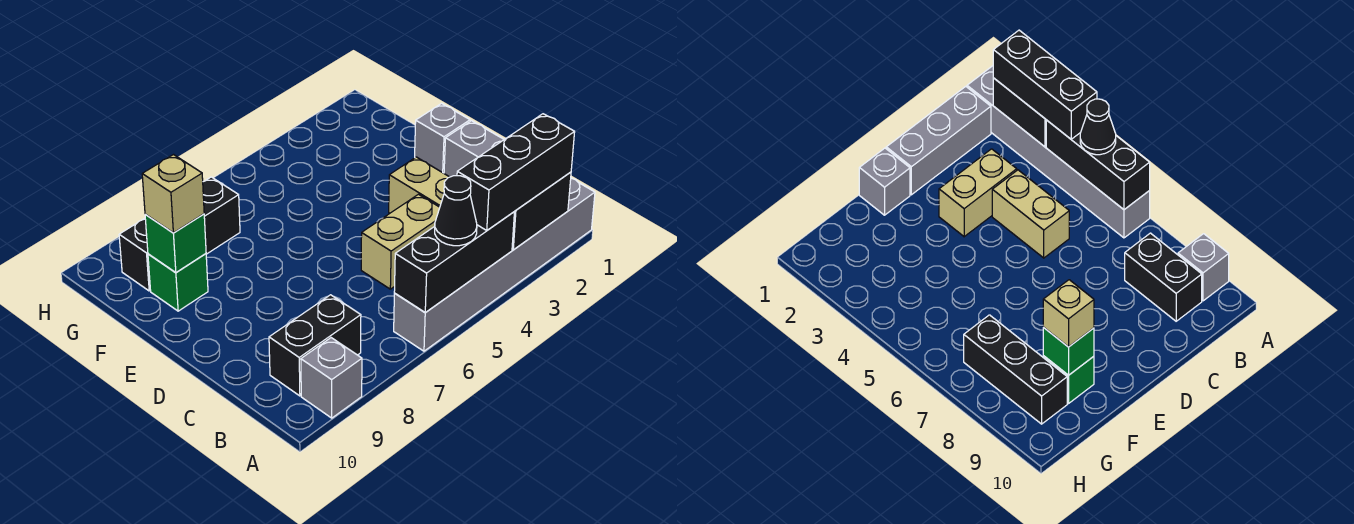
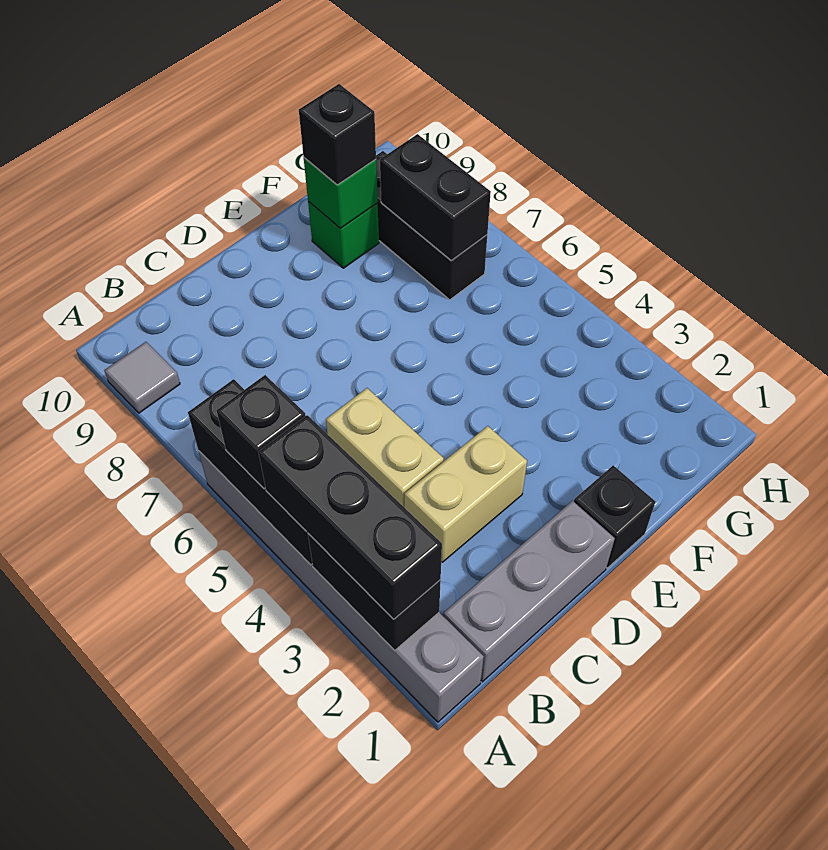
black cone A5 level 3 -> black brick A5 level 3
grey brick A9 level 1 -> grey tile A9 level 1
black brick B8:B9 level 1 -> black brick G7:G8 level 2
grey brick E1 level 1 -> black brick E1 level 1
tan brick F9 level 3 -> black brick F9 level 3

